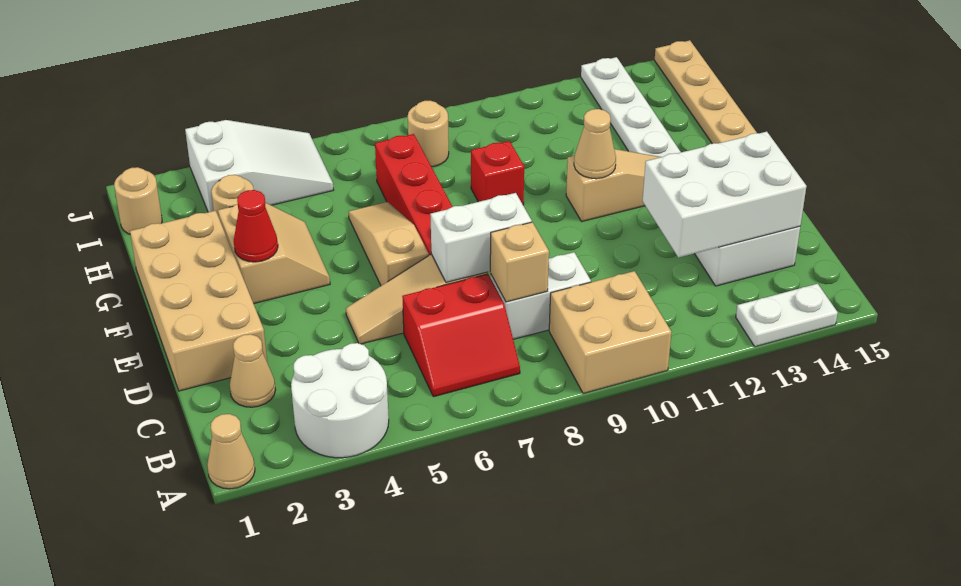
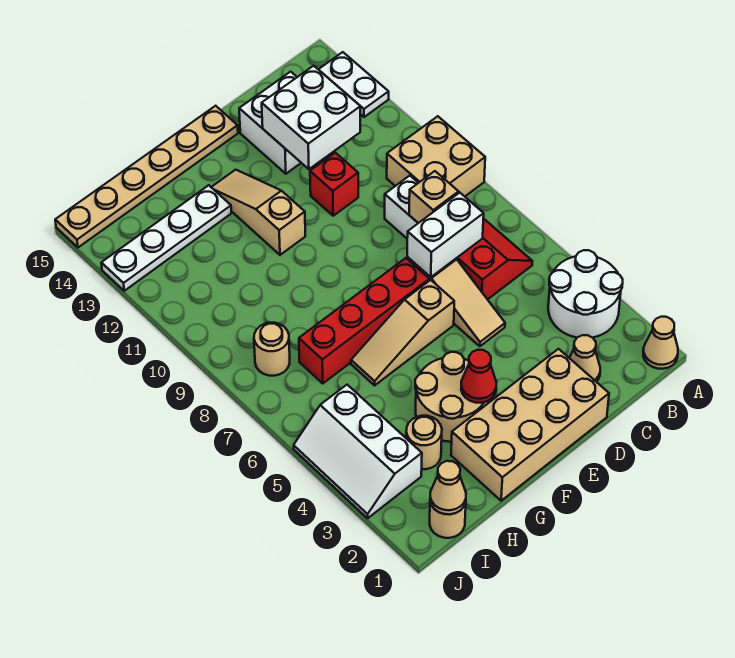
white brick C12:D14 level 2 -> white brick C12:D13 level 2
white brick D7:D8 level 2 -> white brick C7:D7 level 2
tan slope F3:G4 level 1 top 3 -> tan round brick F3:G4 level 1
tan cone F11 level 2 -> tan cone I1 level 2
red brick G9 level 1 -> red brick D11 level 1
white slope I3:J5 level 1 top 3 -> white slope I3:J5 level 1 top I

